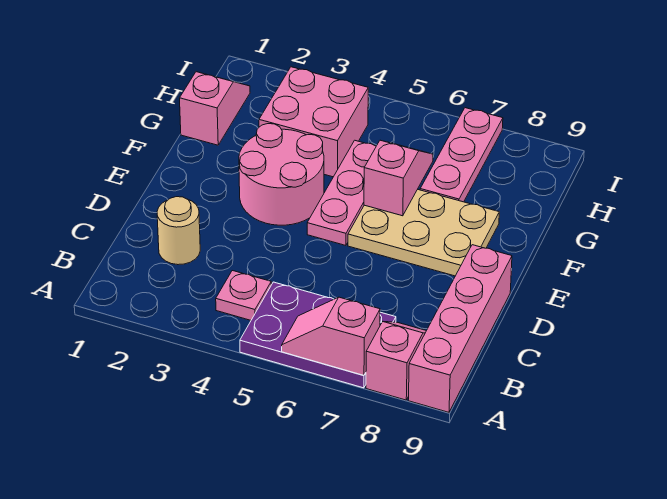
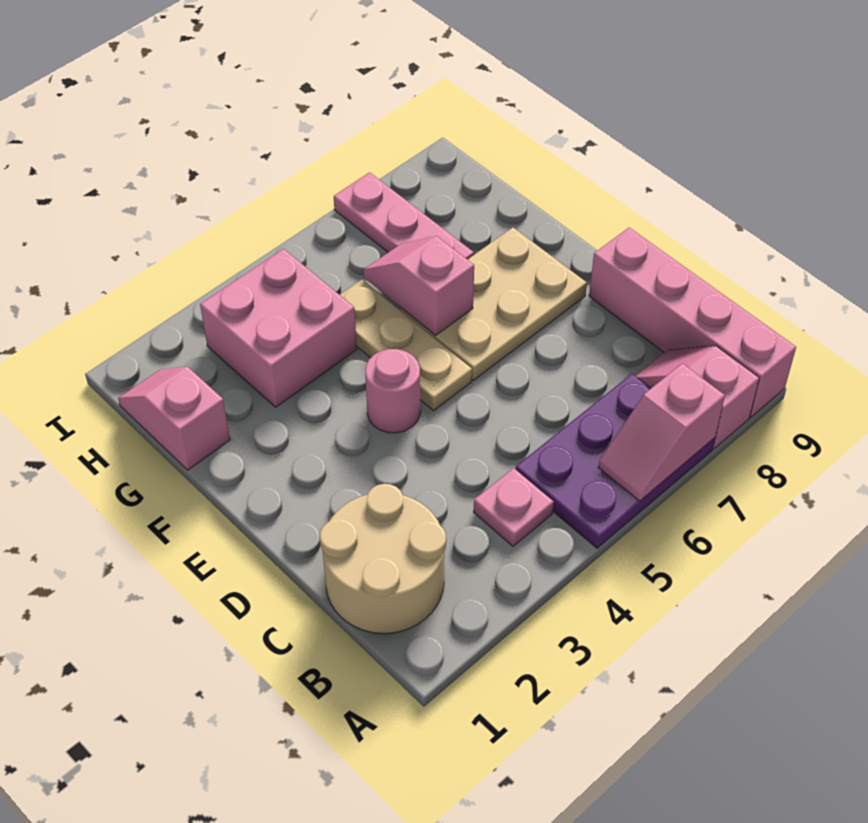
tan round brick C2 level 1 -> tan round brick B1:C2 level 1
pink round brick E3:F4 level 1 -> pink round brick E4 level 1
pink plate E5:G5 level 1 -> tan plate E5:G5 level 1

